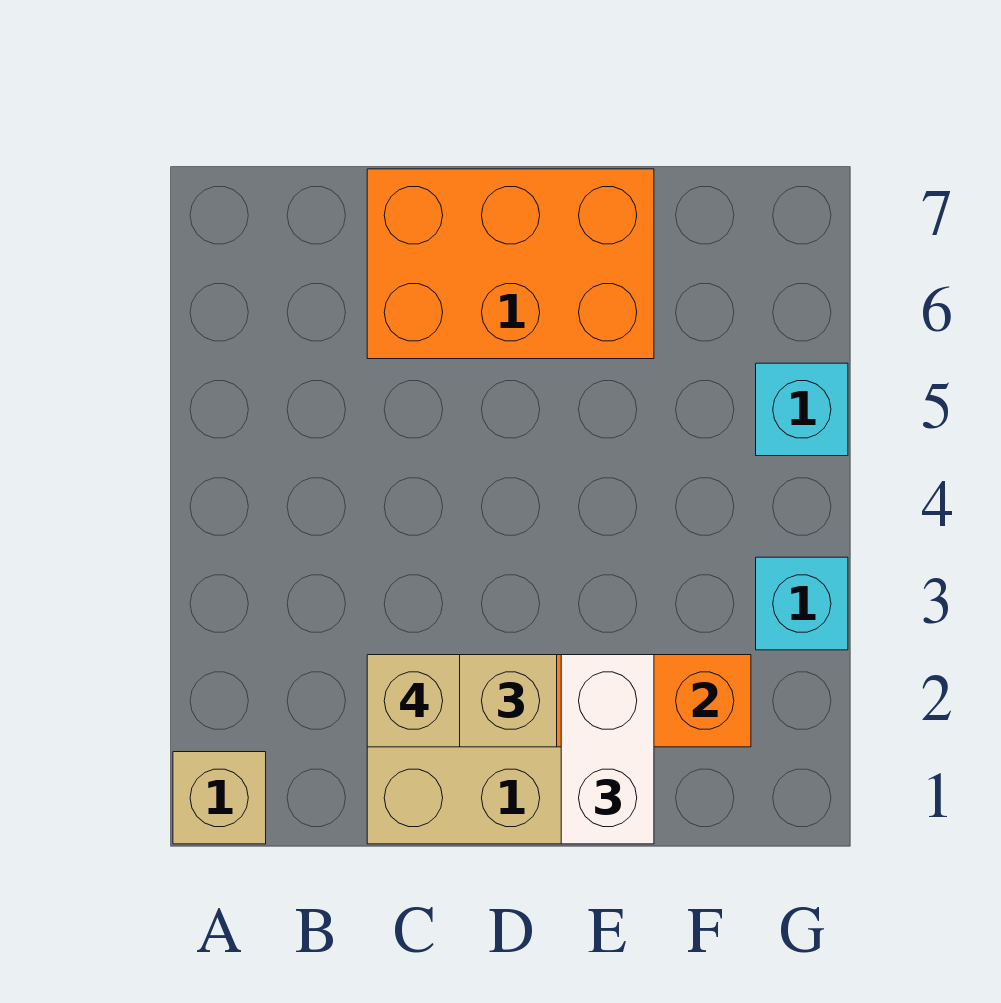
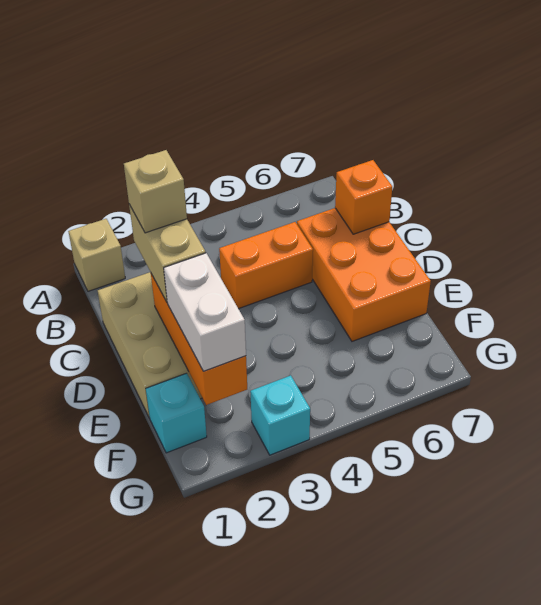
none -> orange brick C4:C5 level 1
none -> orange brick C7 level 2
white brick E1:E2 level 3 -> white brick E2:F2 level 3
cyan brick G5 level 1 -> cyan brick F1 level 1

